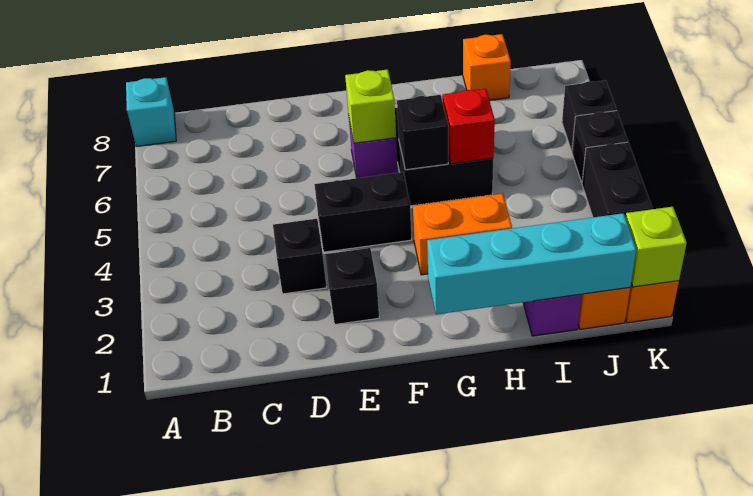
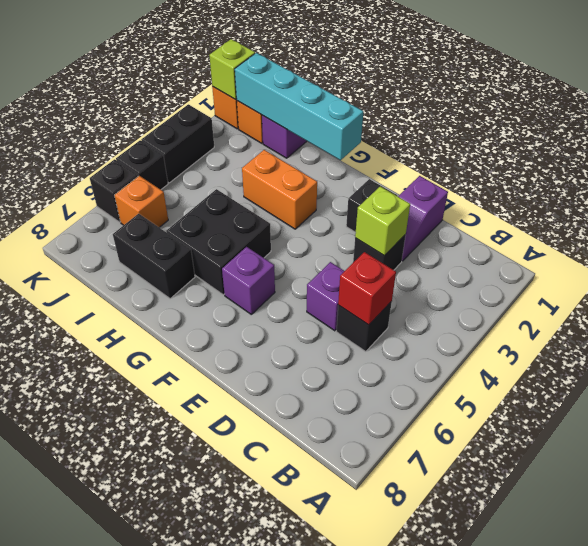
cyan brick A8 level 1 -> none
none -> purple slope D1:D2 level 1 top 1
none -> purple brick D5 level 1
black brick E4:F4 level 1 -> black brick H7:I7 level 1
lime brick F6 level 2 -> lime brick D3 level 2
black brick G5 level 2 -> black brick C5 level 1
red brick H5 level 2 -> red brick C5 level 2
orange brick I8 level 1 -> orange brick J6 level 1

